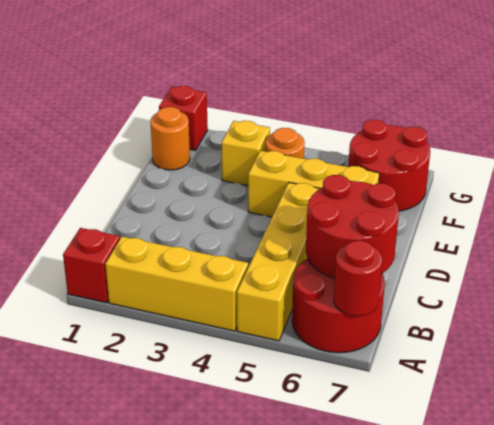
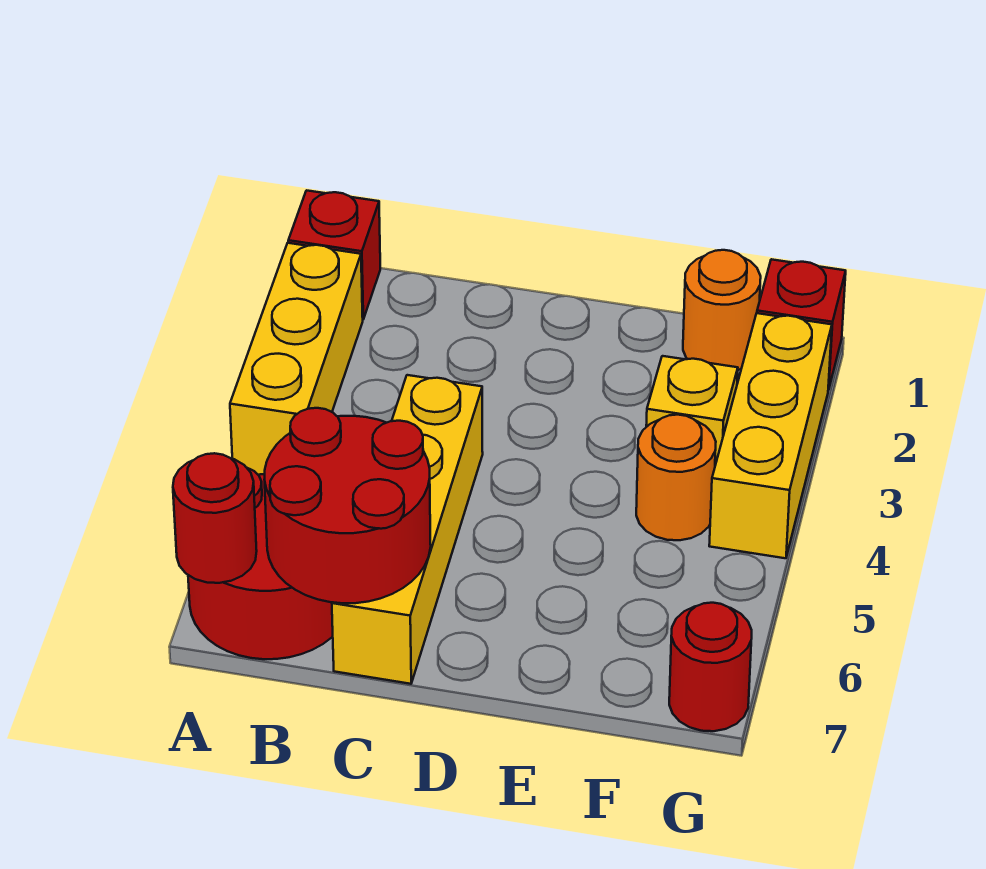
yellow brick A5:D5 level 1 -> yellow brick C4:C7 level 1
yellow brick E4:E6 level 1 -> yellow brick G2:G4 level 1
red round brick F6:G7 level 1 -> red round brick G7 level 1

